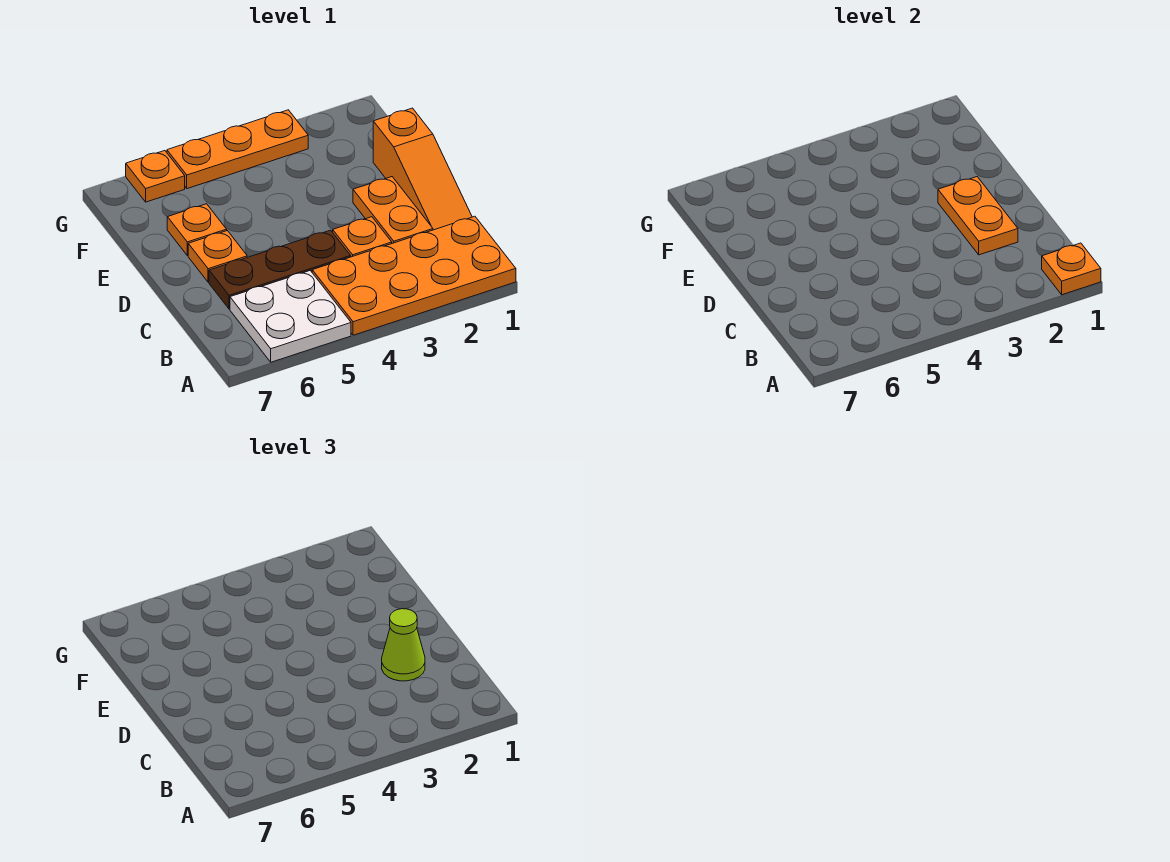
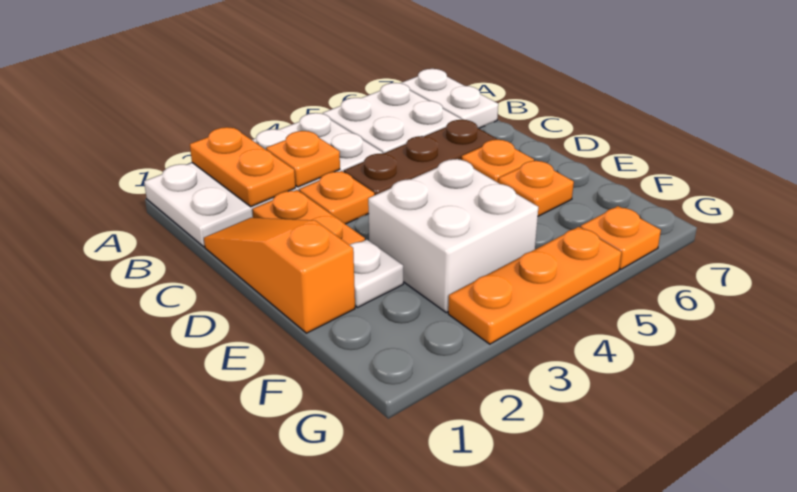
orange plate A1:B4 level 1 -> white plate A1:B4 level 1
orange plate A1 level 2 -> orange plate B3 level 2
none -> white plate A7:B7 level 1
orange plate C2:D2 level 2 -> orange plate A2:B2 level 2
lime cone C2 level 3 -> none
none -> white plate E2 level 1
none -> white brick E3:F4 level 1

